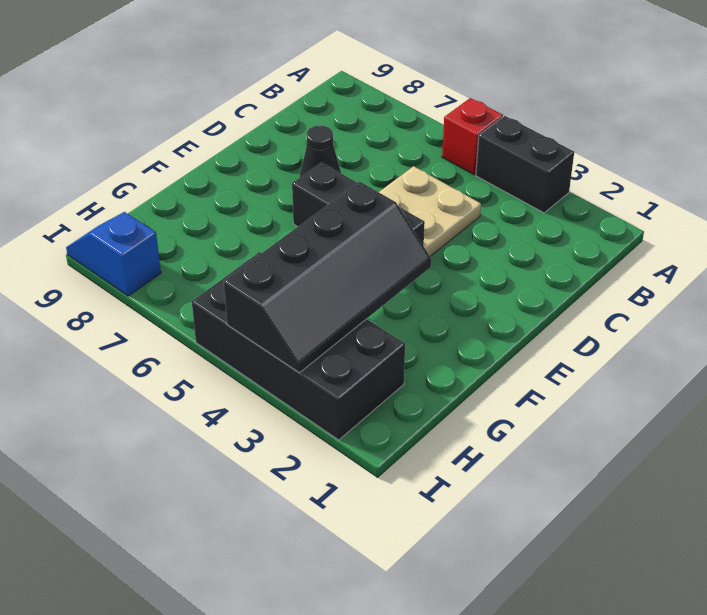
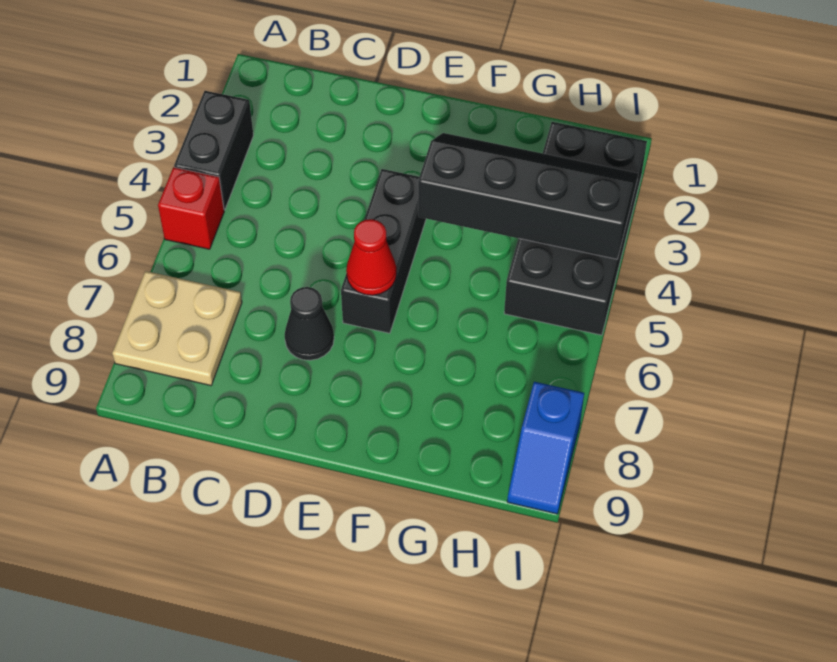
tan plate C4:D5 level 1 -> tan plate A7:B8 level 1
none -> red cone E6 level 2

